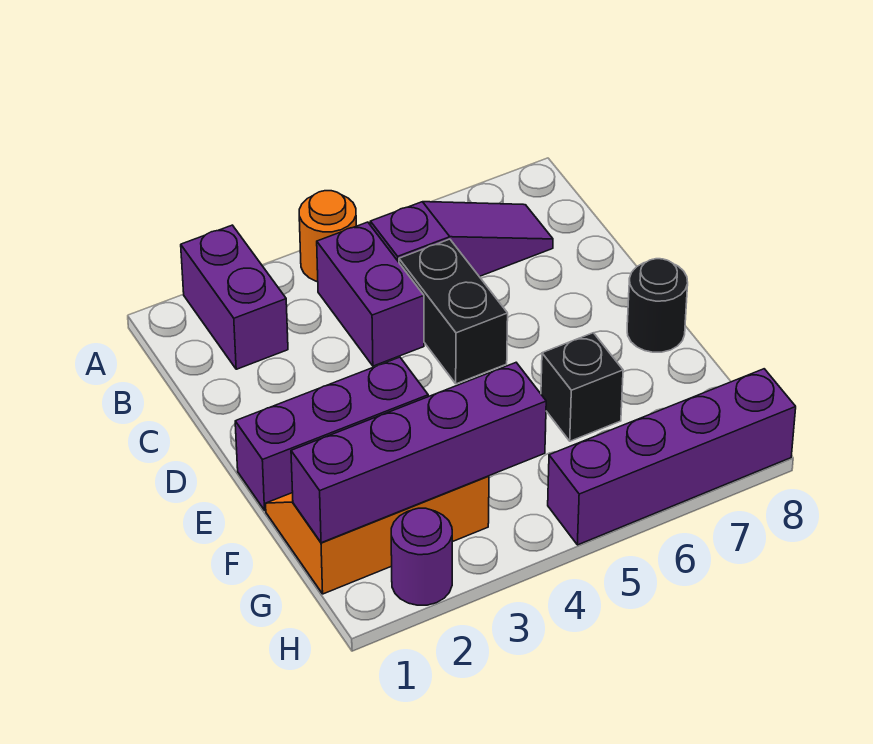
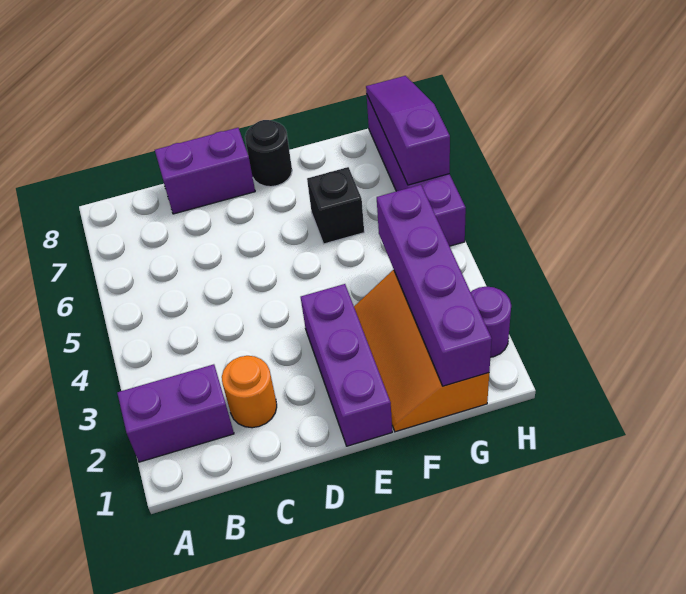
orange round brick A4 level 1 -> orange round brick C2 level 1
purple brick B4:C4 level 1 -> purple brick C8:D8 level 1
purple slope B5:B7 level 1 top 5 -> purple slope H6:H8 level 2 top 6
black brick C5:D5 level 1 -> none

